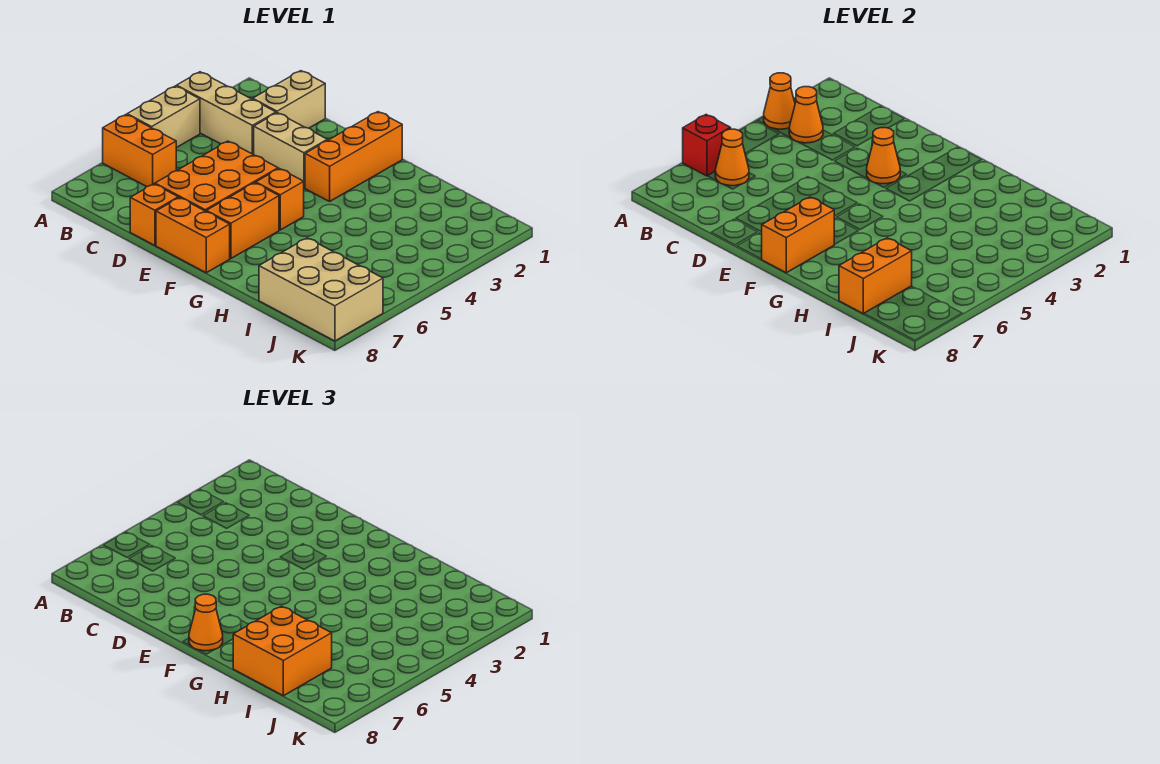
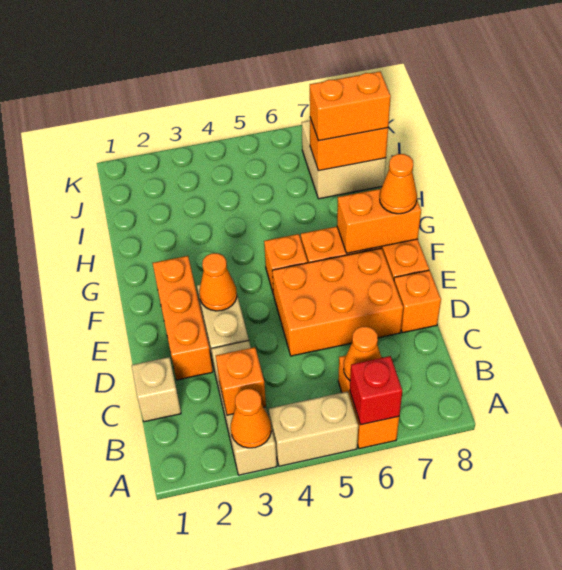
orange cone B3 level 2 -> orange brick B3 level 2
tan brick C1:C2 level 1 -> tan brick C1 level 1
orange brick F1:F3 level 1 -> orange brick D2:F2 level 1
orange brick H7:I8 level 3 -> orange brick I7:I8 level 3
tan brick I7:K8 level 1 -> tan brick I7:J8 level 1

